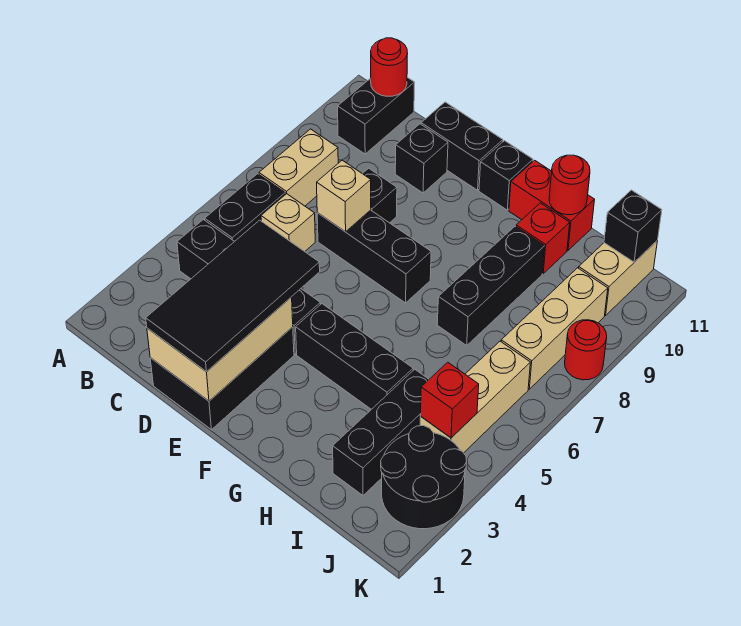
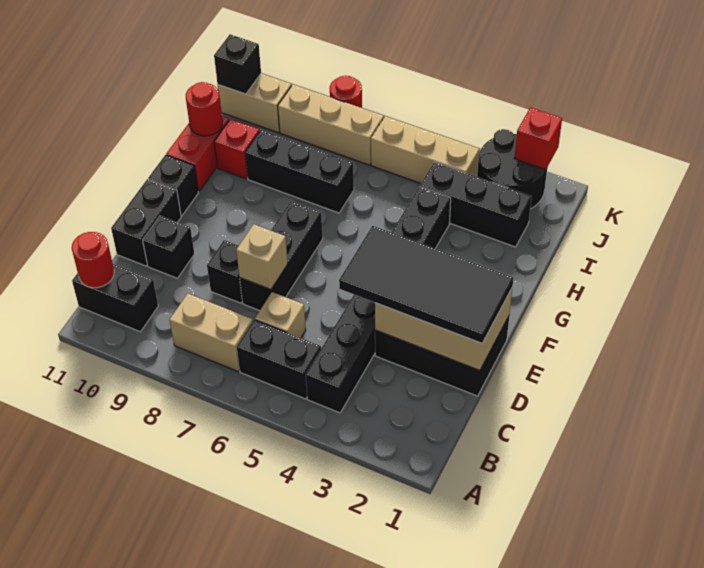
red brick J4 level 2 -> red brick K2 level 2

